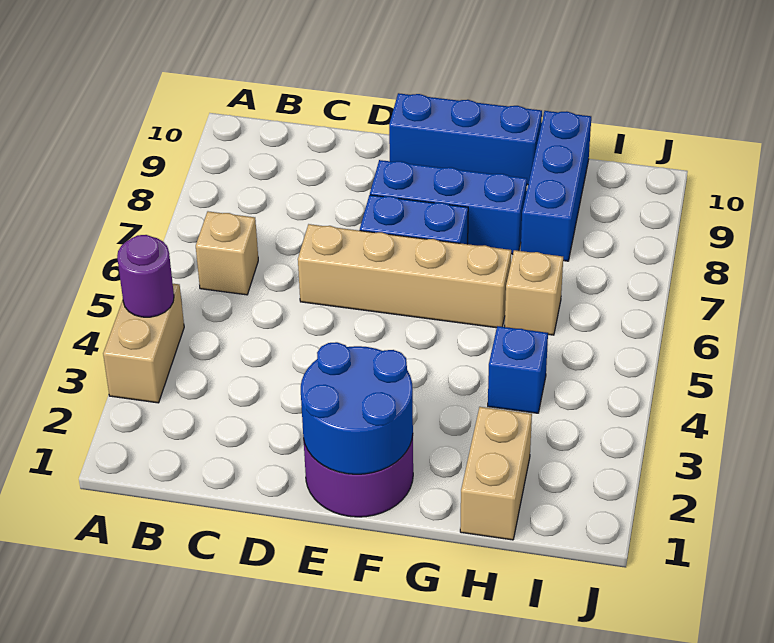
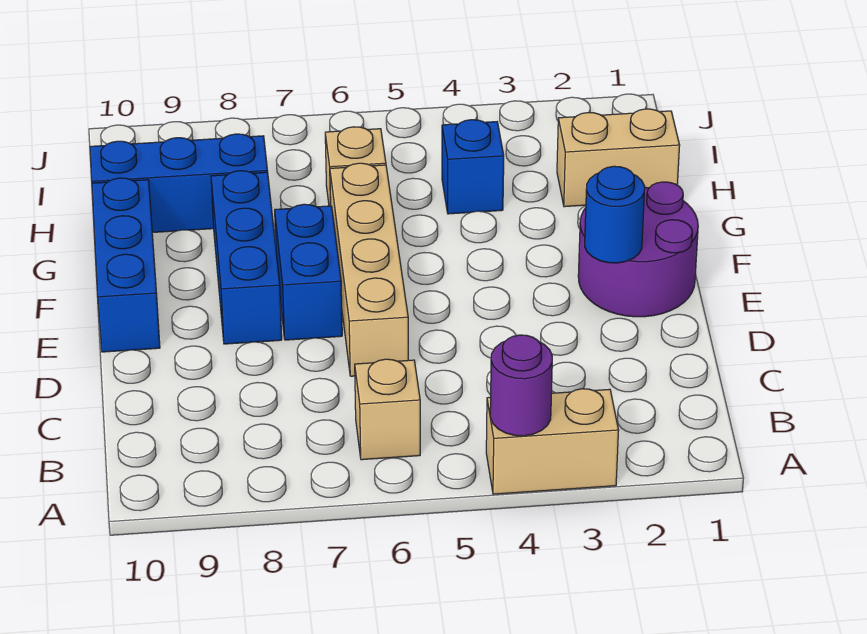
blue round brick E1:F2 level 2 -> blue round brick E2 level 2

